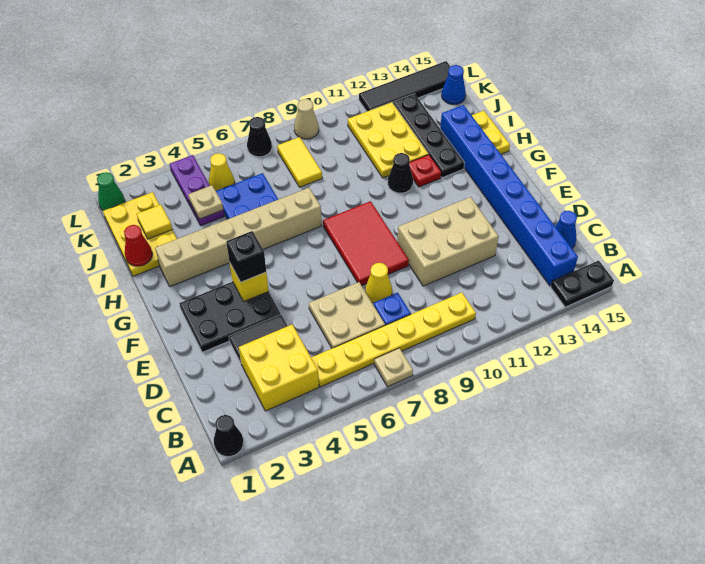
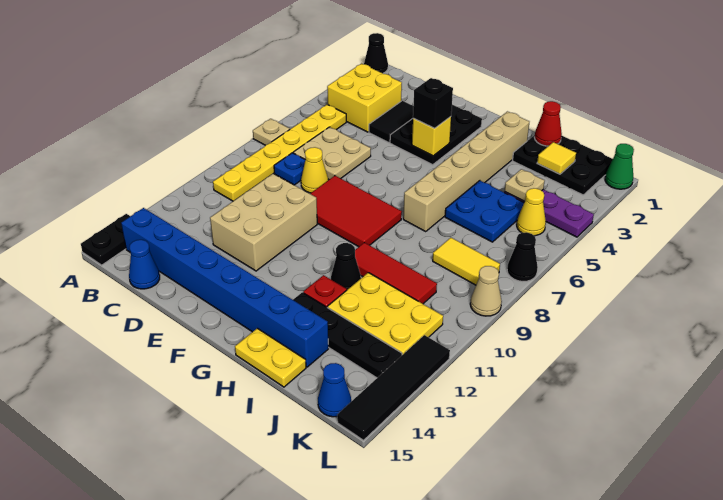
none -> red tile H10:J10 level 1
yellow plate I1:K2 level 1 -> black plate I1:K2 level 1

